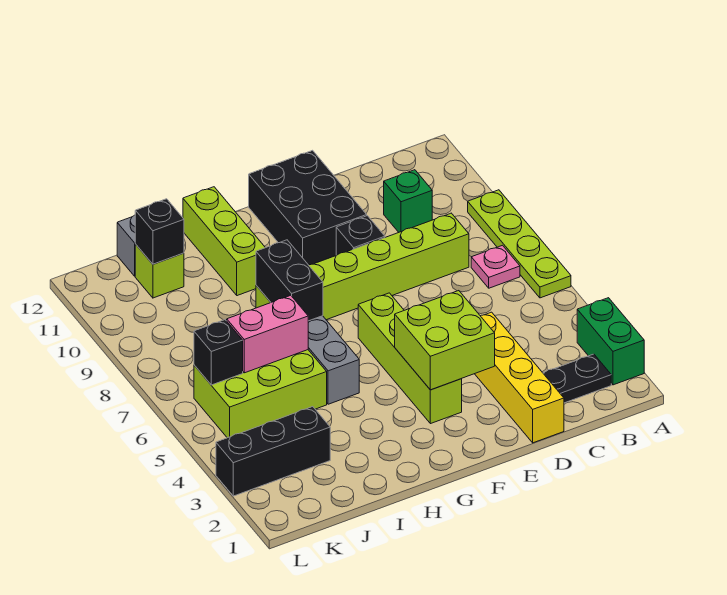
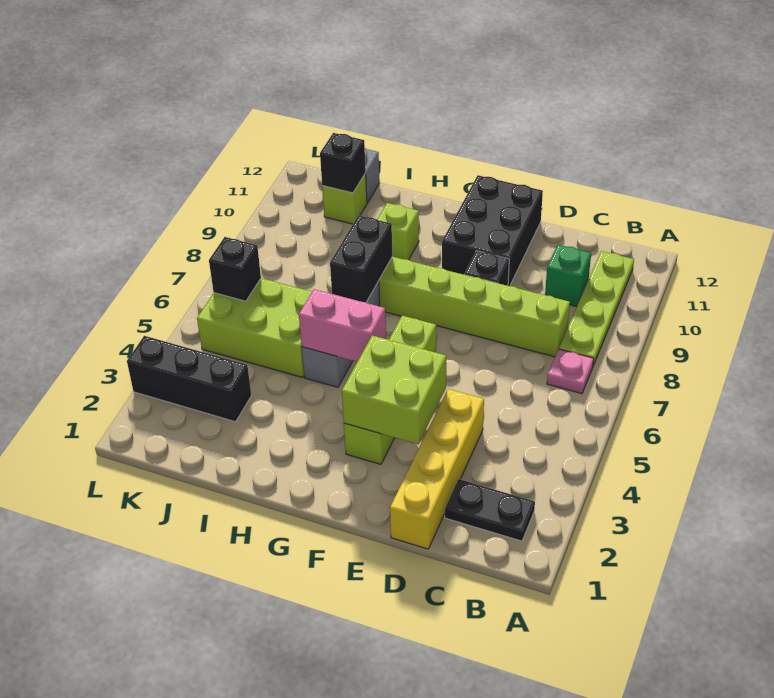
green brick A2:A3 level 1 -> none
lime plate A6:A9 level 1 -> lime plate B8:B11 level 1
lime brick H10:H12 level 1 -> lime brick H10 level 1
pink brick I6:J6 level 2 -> pink brick G5:H5 level 2

